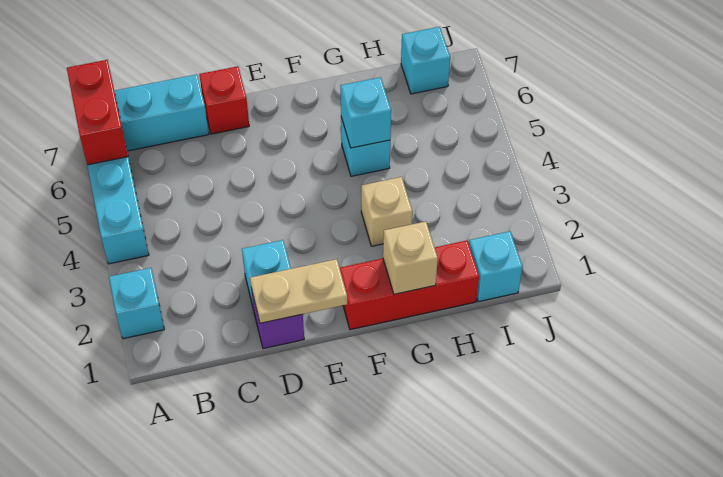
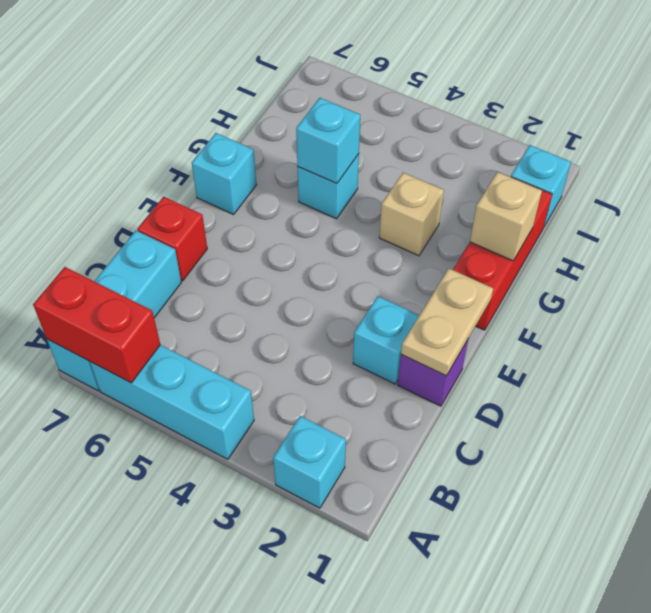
cyan brick I7 level 1 -> cyan brick F7 level 1

